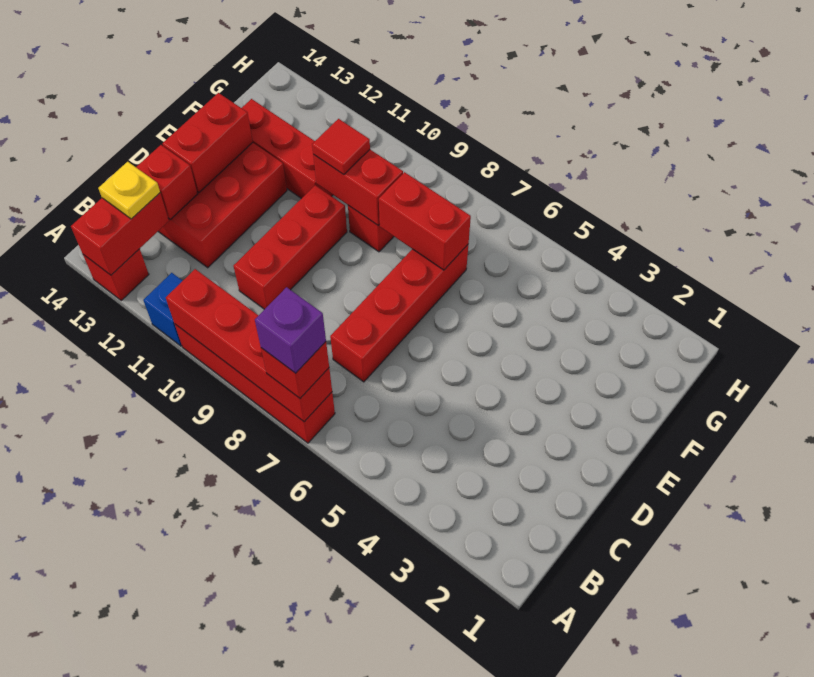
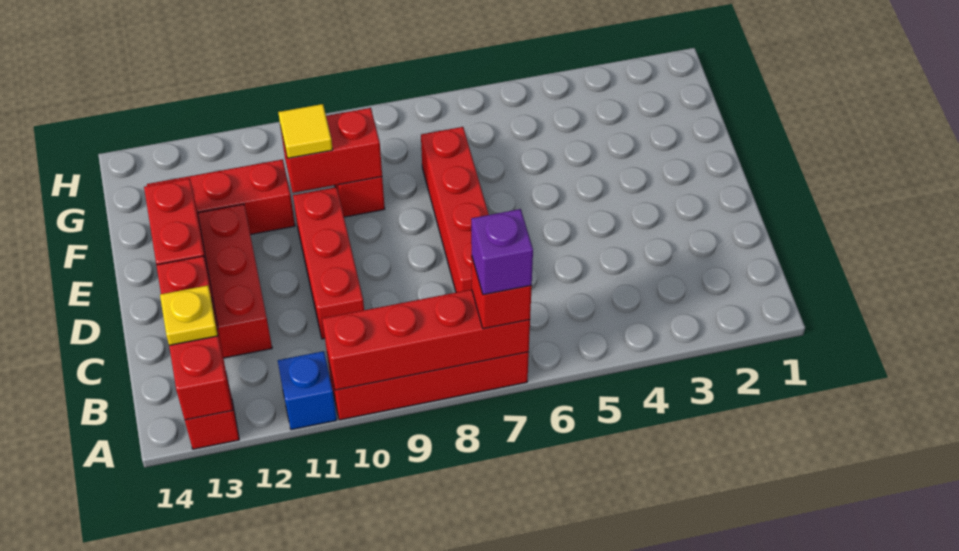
red brick F7:F8 level 2 -> none
red tile F10 level 3 -> yellow tile F10 level 3

